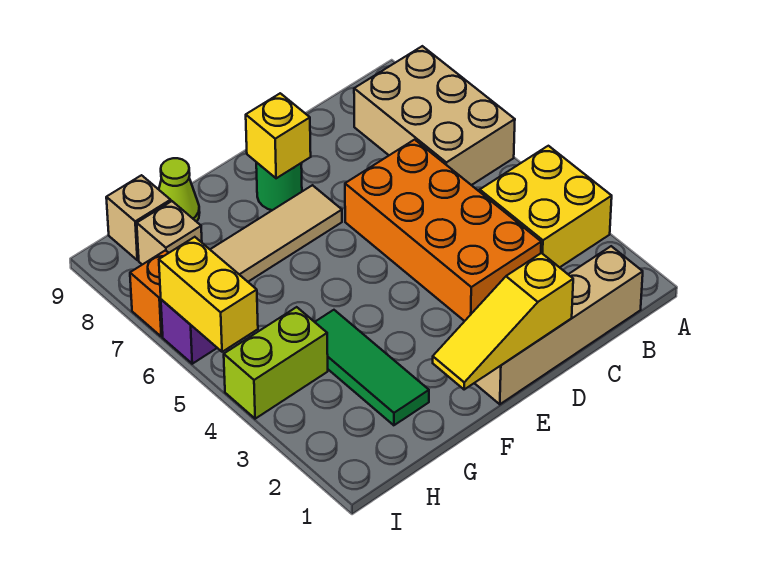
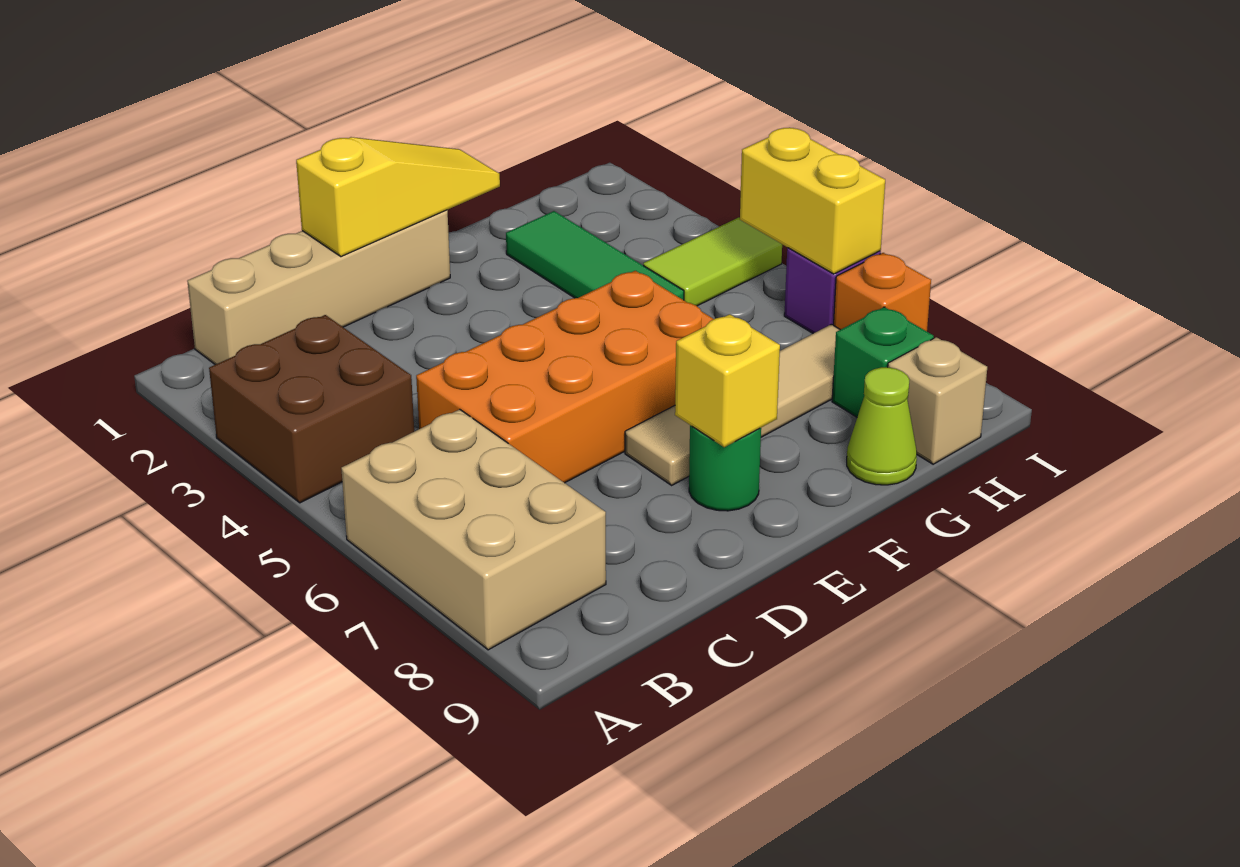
yellow brick A3:B4 level 1 -> brown brick A3:B4 level 1
orange brick C3:D6 level 1 -> orange brick C5:F6 level 1
lime brick H4:I4 level 1 -> lime tile H4:I4 level 1
tan brick H8 level 1 -> green brick H8 level 1

